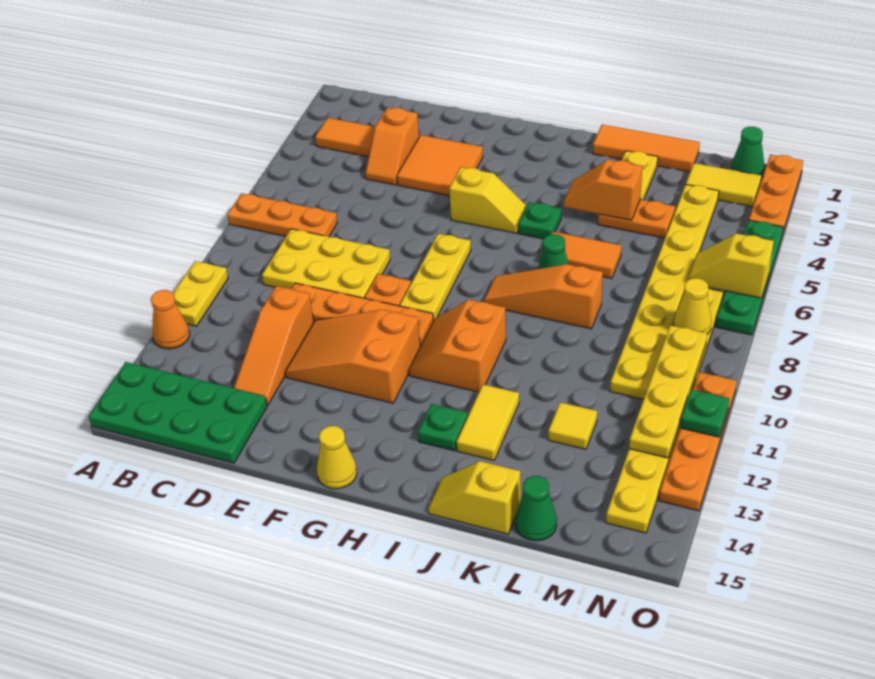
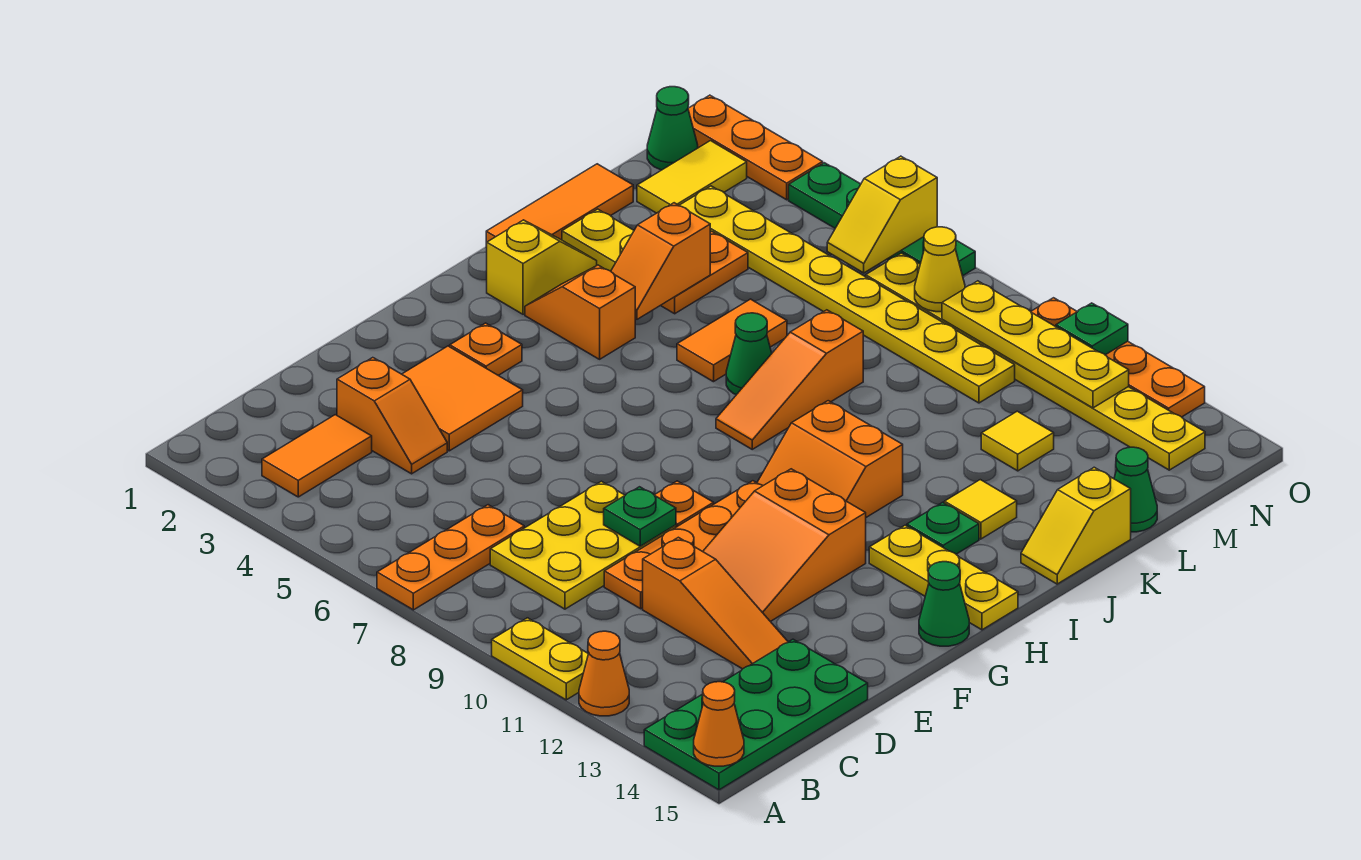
none -> orange cone A15 level 2
none -> orange plate G3 level 1
yellow slope G5:H5 level 1 top G -> yellow slope I2:J2 level 1 top I
yellow plate G7:G9 level 1 -> yellow plate H13:H15 level 1
yellow cone G15 level 1 -> green cone G15 level 1
none -> orange slope I3:I4 level 1 top 4
green plate I5 level 1 -> green plate E9 level 2
yellow tile J12:J13 level 1 -> yellow tile J13 level 1

